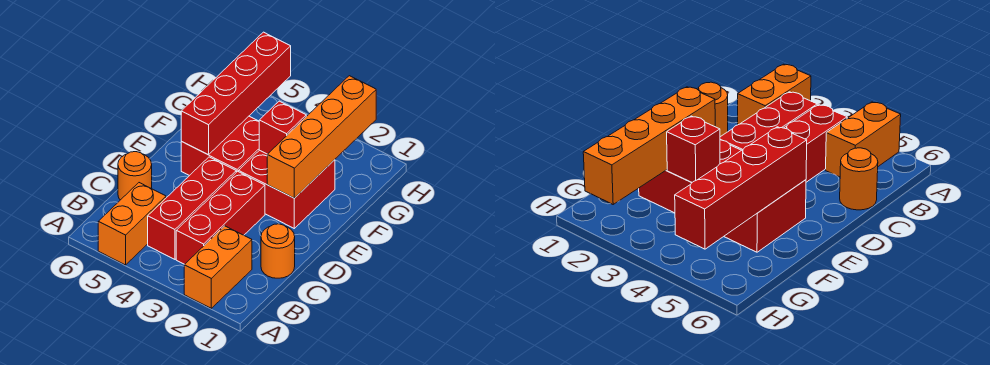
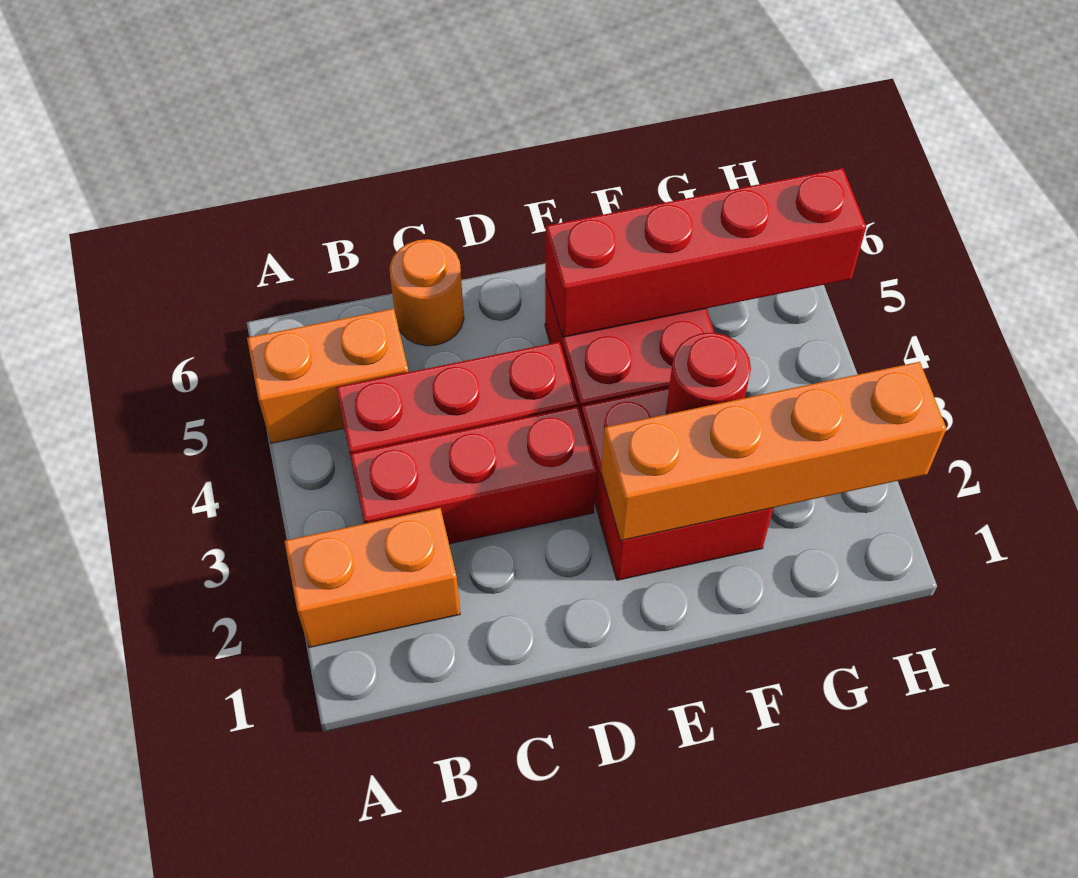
orange round brick C1 level 1 -> none
red brick F3 level 2 -> red round brick F3 level 2

